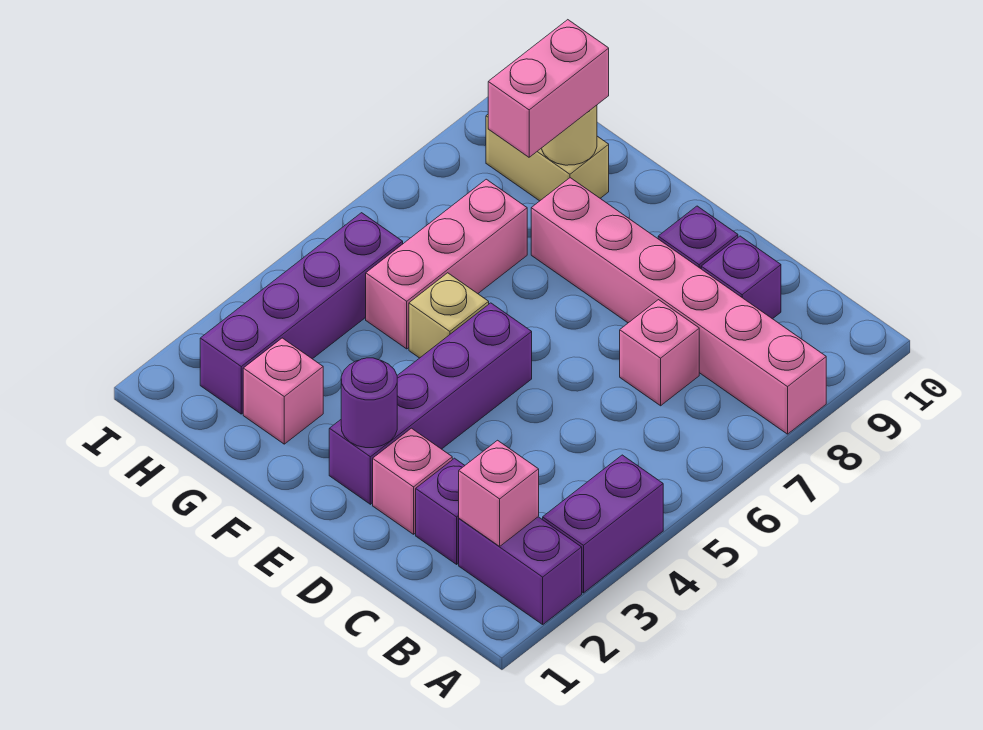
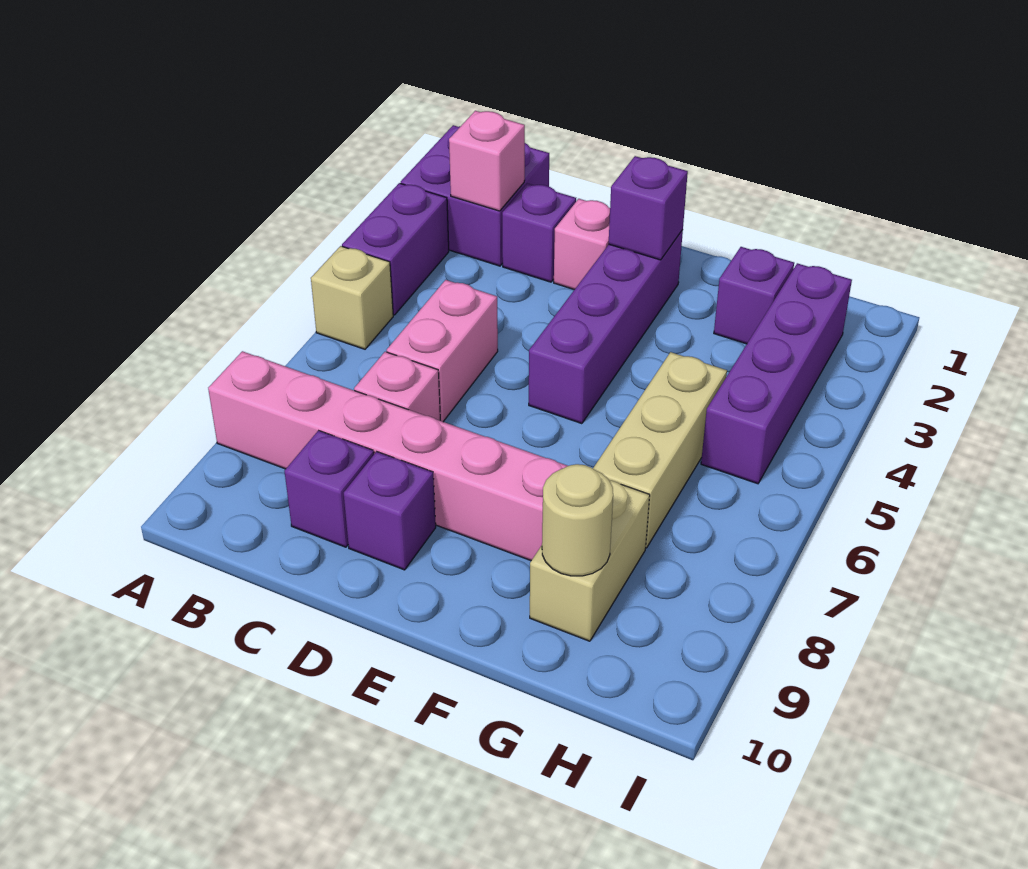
purple brick A2:B2 level 1 -> purple brick A1:B2 level 1
purple round brick E2 level 2 -> purple brick E2 level 2
tan brick F5 level 1 -> tan brick A5 level 1
pink brick G2 level 1 -> purple brick G2 level 1
pink brick G5:G7 level 1 -> tan brick G5:G7 level 1
pink brick G8:G9 level 3 -> pink brick C5:C6 level 1
tan brick G9:H9 level 1 -> tan brick G8:G9 level 1

